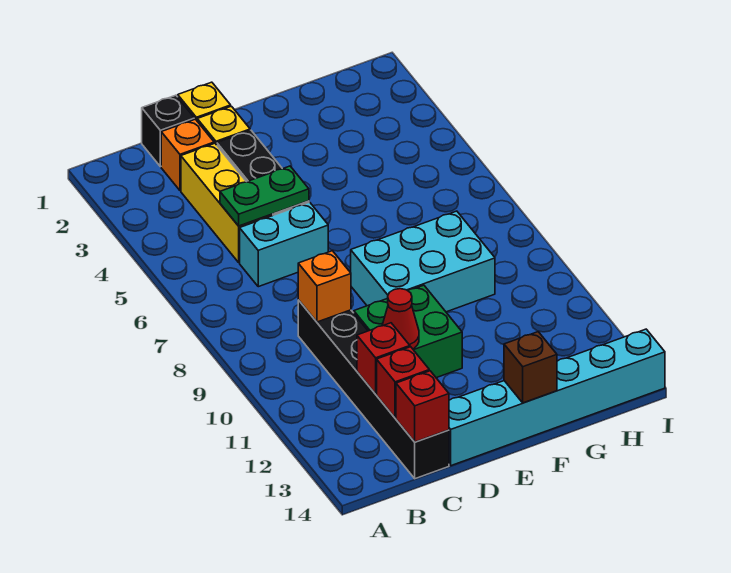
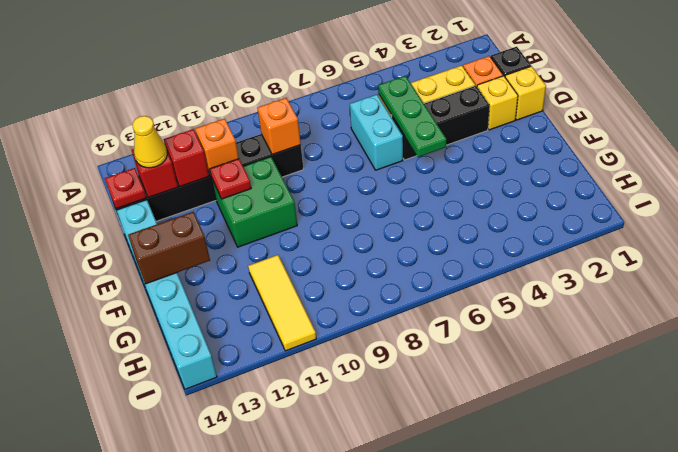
green plate C5:D5 level 2 -> green plate C5:E5 level 2
none -> orange brick C11 level 2
none -> yellow cone C13 level 3
red brick C14 level 2 -> red plate C14 level 2
red cone D11 level 2 -> red plate D11 level 2
cyan brick E8:G9 level 1 -> none
brown brick F14 level 2 -> brown brick F13:F14 level 2
none -> yellow tile G11:I11 level 1

